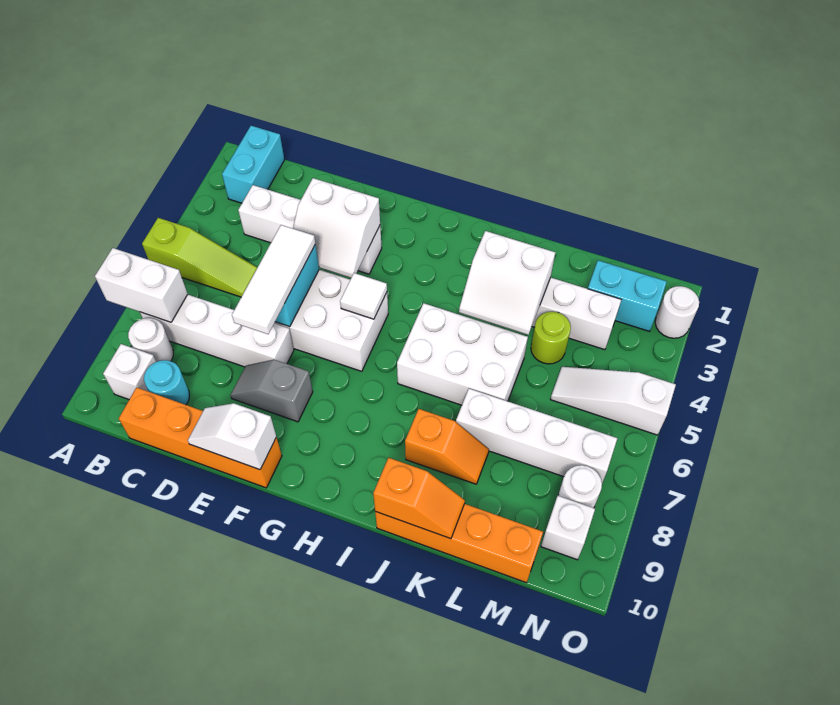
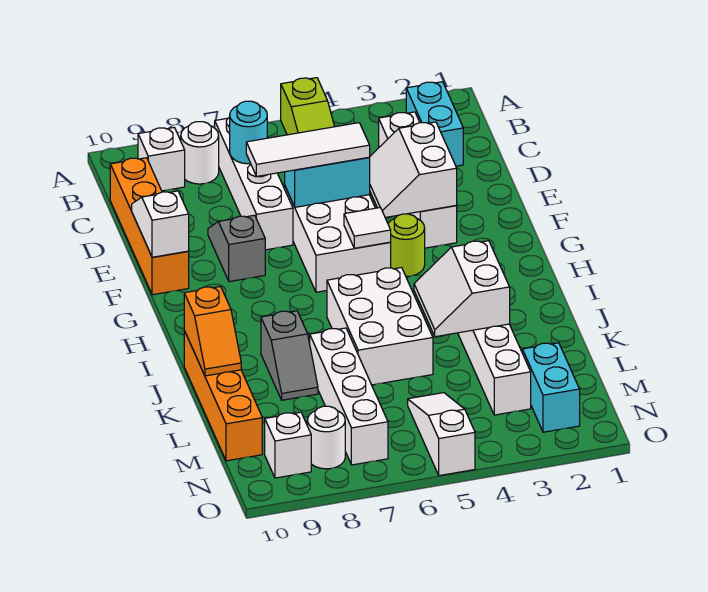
white brick A7:B7 level 2 -> none
cyan brick B1:B2 level 1 -> cyan brick B2:C2 level 1
cyan round brick C9 level 1 -> cyan round brick C7 level 2
orange slope J8:K8 level 1 top J -> grey slope J8:K8 level 1 top J
lime round brick L4 level 1 -> lime round brick G4 level 1
white round brick O2 level 1 -> none

